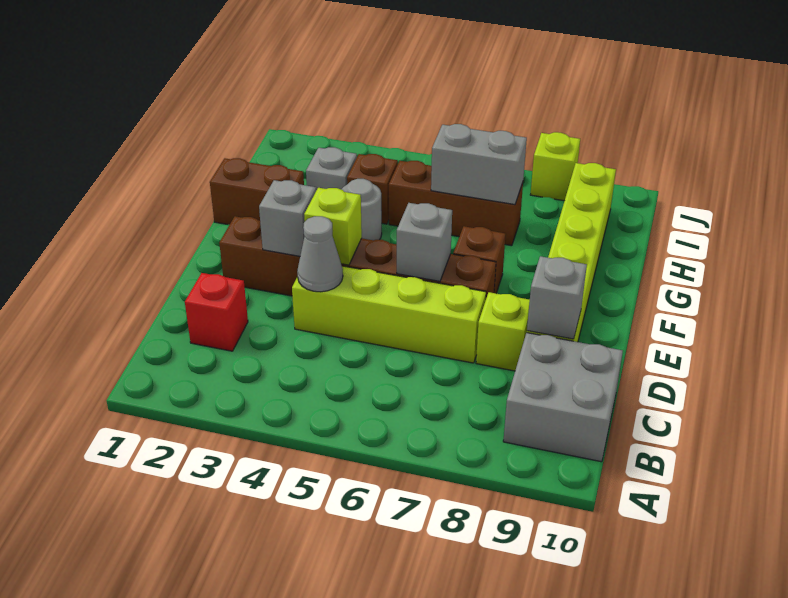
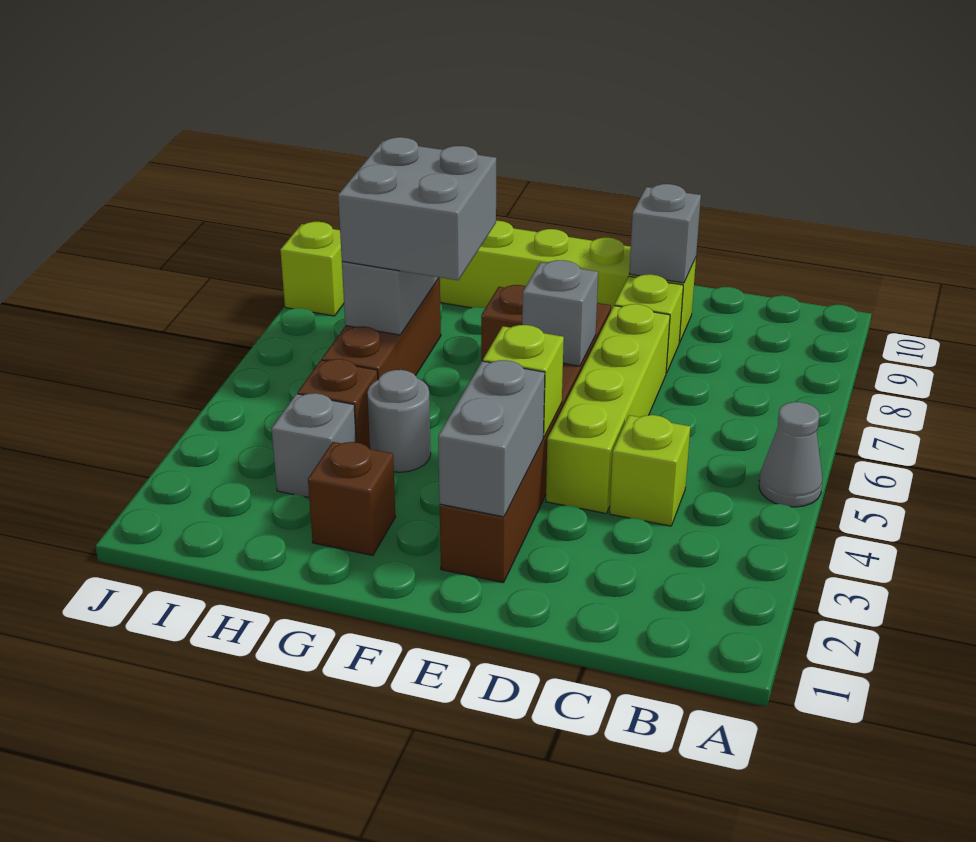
grey brick B9:C10 level 1 -> grey brick G6:H7 level 3
red brick C2 level 1 -> none
none -> lime brick C4 level 1
grey cone D4 level 2 -> grey cone A5 level 1
grey brick E3 level 2 -> grey brick E2:E3 level 2
brown brick G1:G2 level 1 -> brown brick G2 level 1

